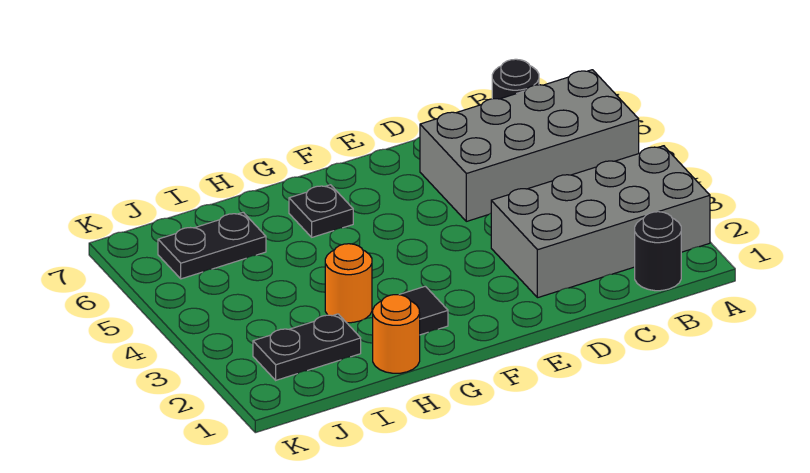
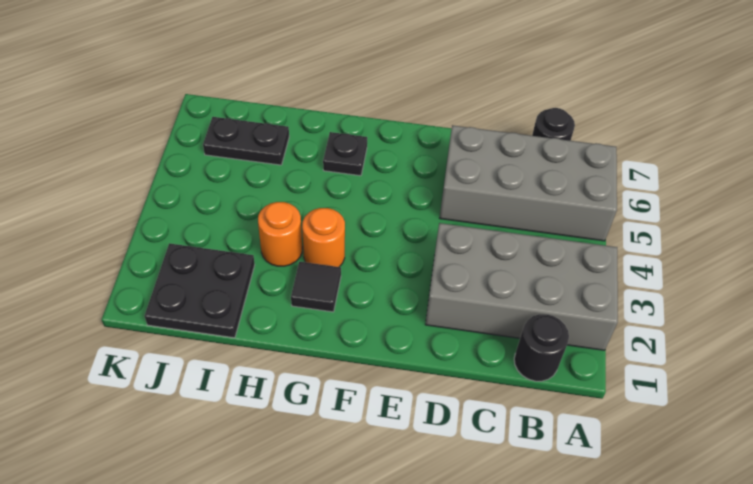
orange round brick H1 level 1 -> orange round brick G3 level 1
black plate I2:J2 level 1 -> black plate I1:J2 level 1

